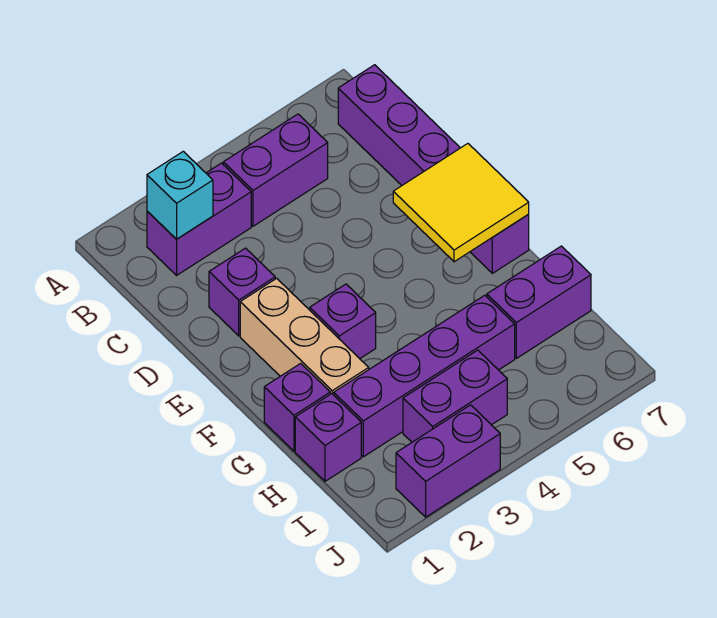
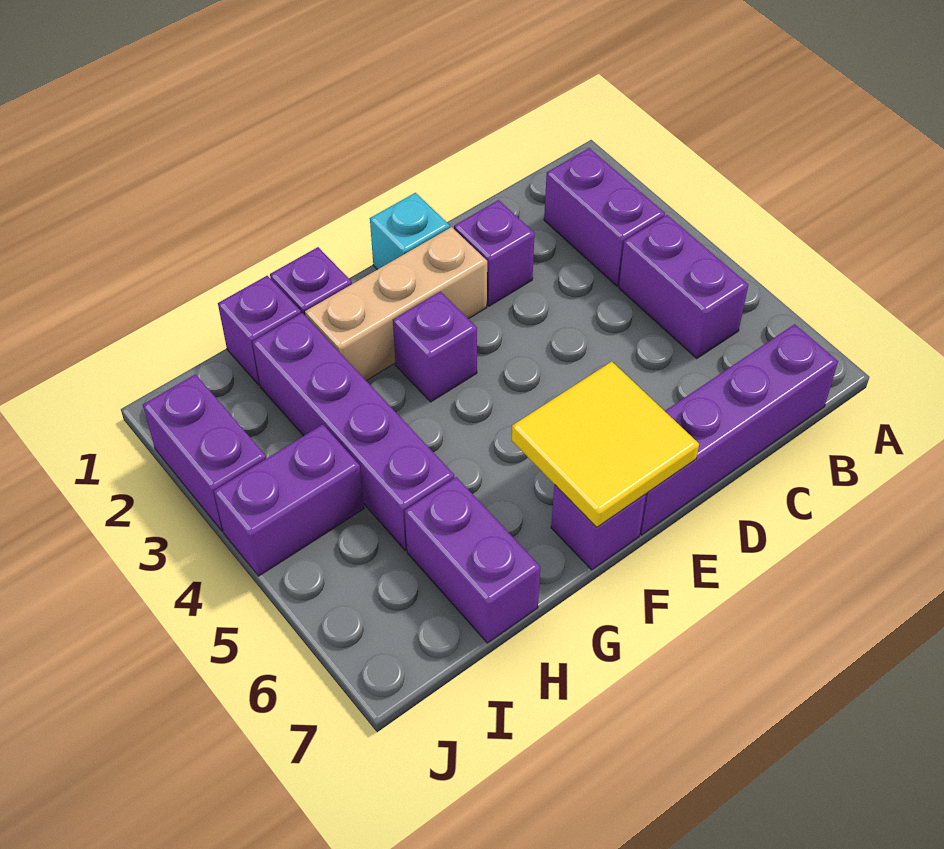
cyan brick B2 level 2 -> cyan brick E1 level 1
purple brick I3:I4 level 1 -> purple brick I4:J4 level 1

